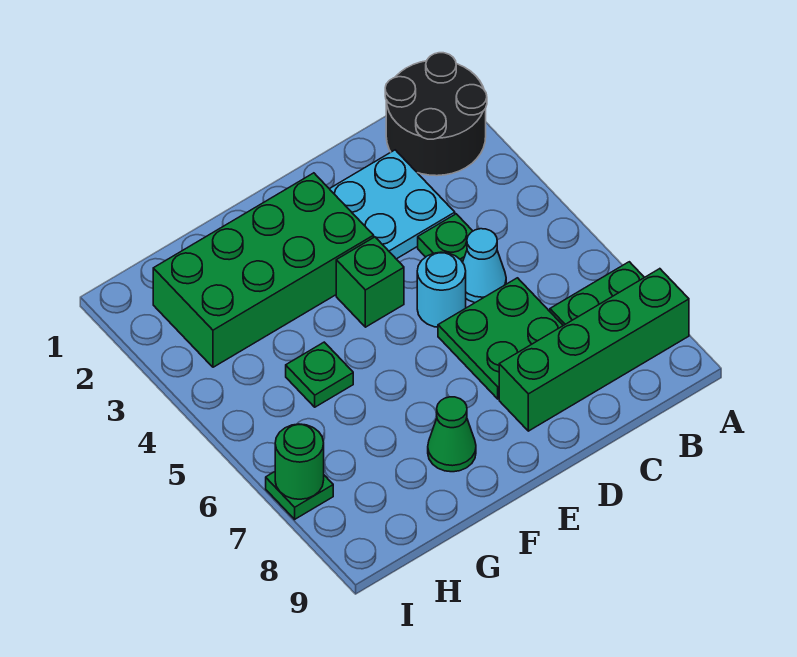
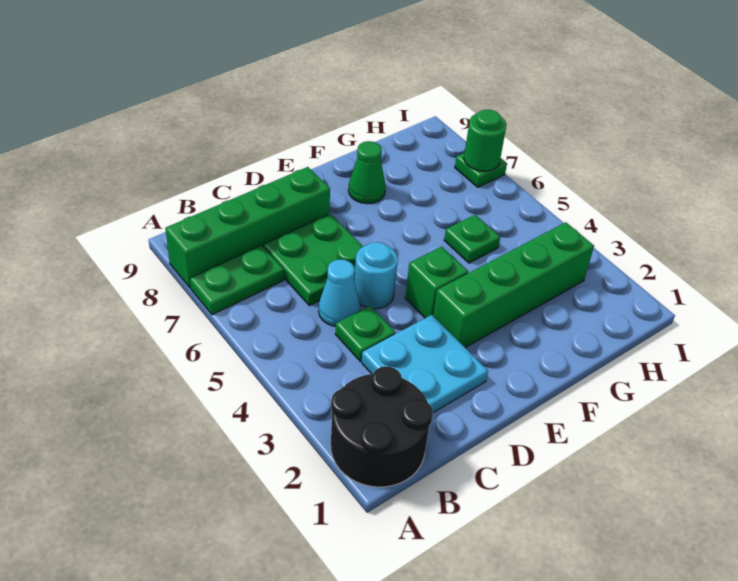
green brick E2:H3 level 1 -> green brick E3:H3 level 1

